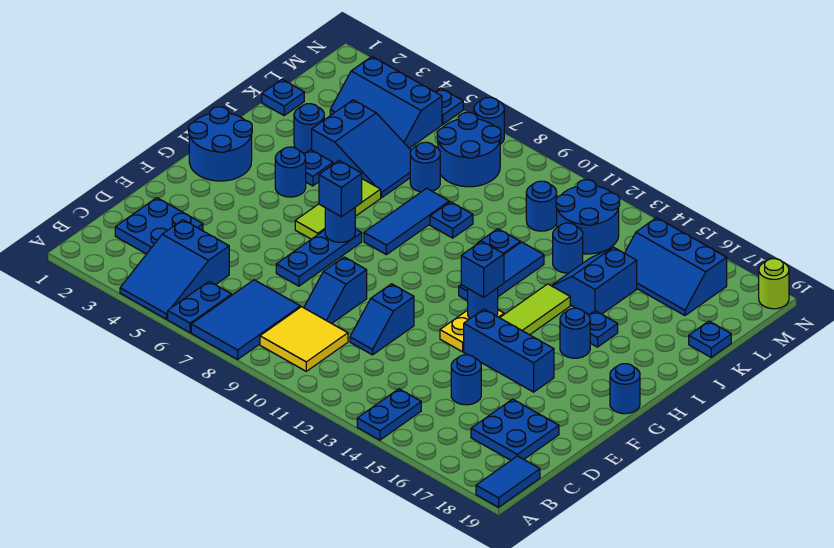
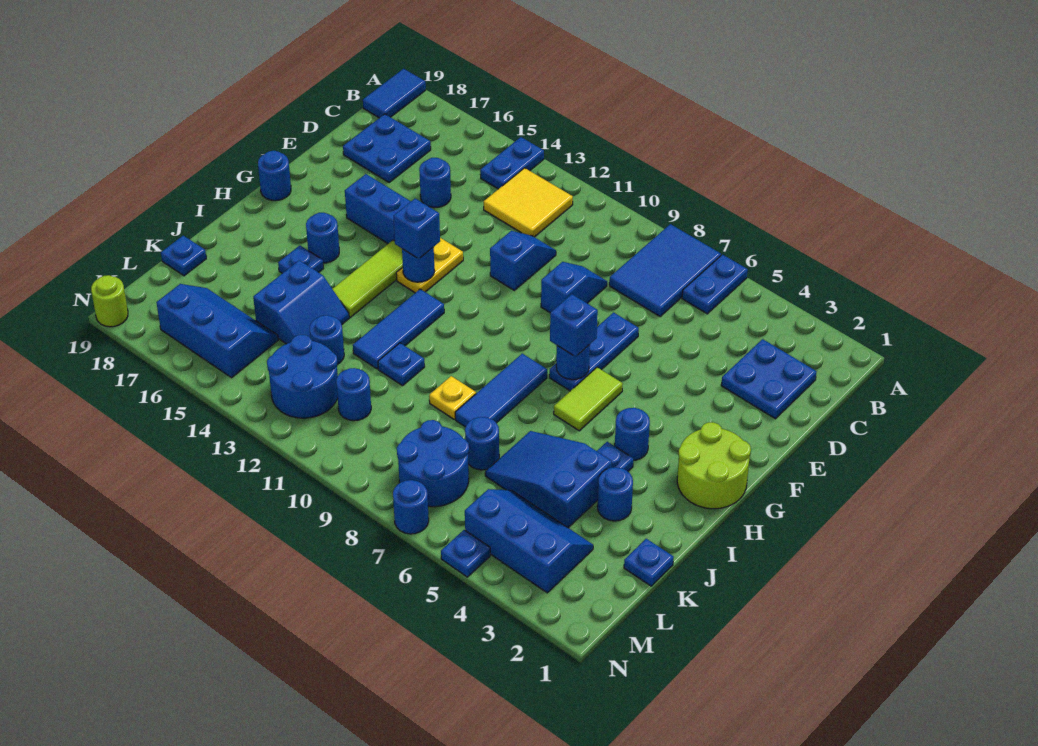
blue slope A4:C5 level 1 top C -> none
yellow tile B9:C10 level 1 -> yellow tile B12:C13 level 1
blue round brick G1:H2 level 1 -> lime round brick G1:H2 level 1
lime tile G6:I6 level 1 -> lime tile G6:H6 level 1
blue plate J9 level 1 -> yellow plate J9 level 1

